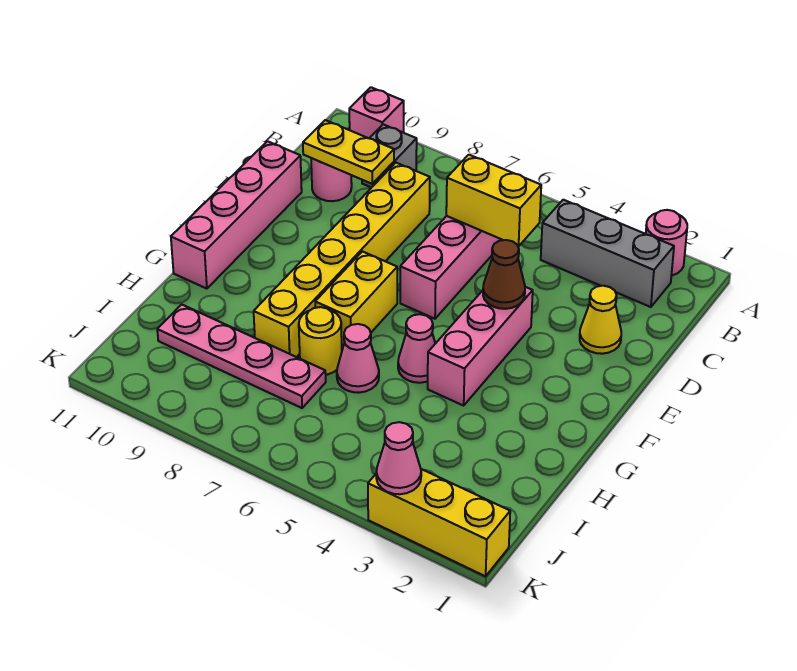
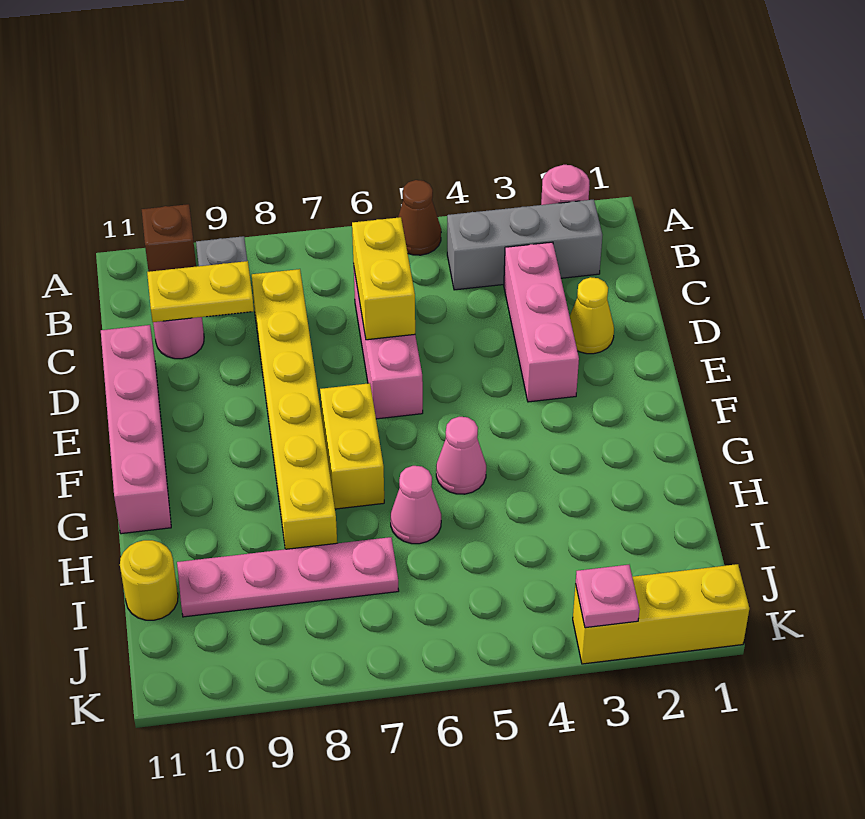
pink brick A10 level 1 -> brown brick A10 level 1
yellow brick C5:C6 level 2 -> yellow brick C6:D6 level 2
pink brick E4:G4 level 1 -> pink brick C3:E3 level 1
brown cone E4 level 2 -> brown cone A5 level 1
yellow round brick H7 level 1 -> yellow round brick I11 level 1
pink cone K3 level 2 -> pink plate K3 level 2

